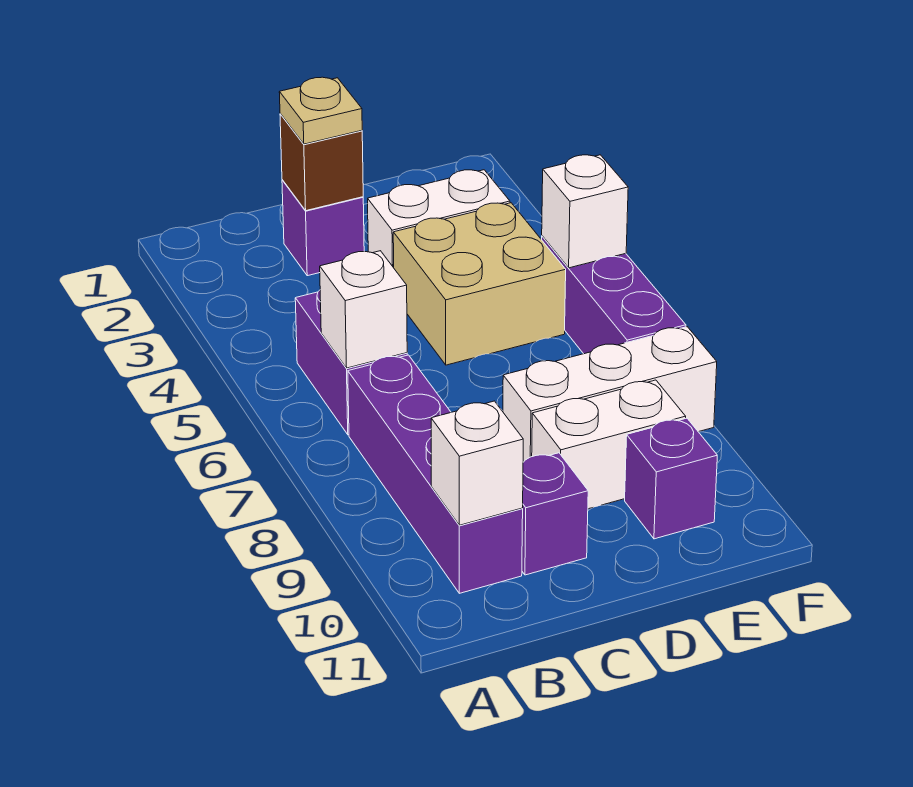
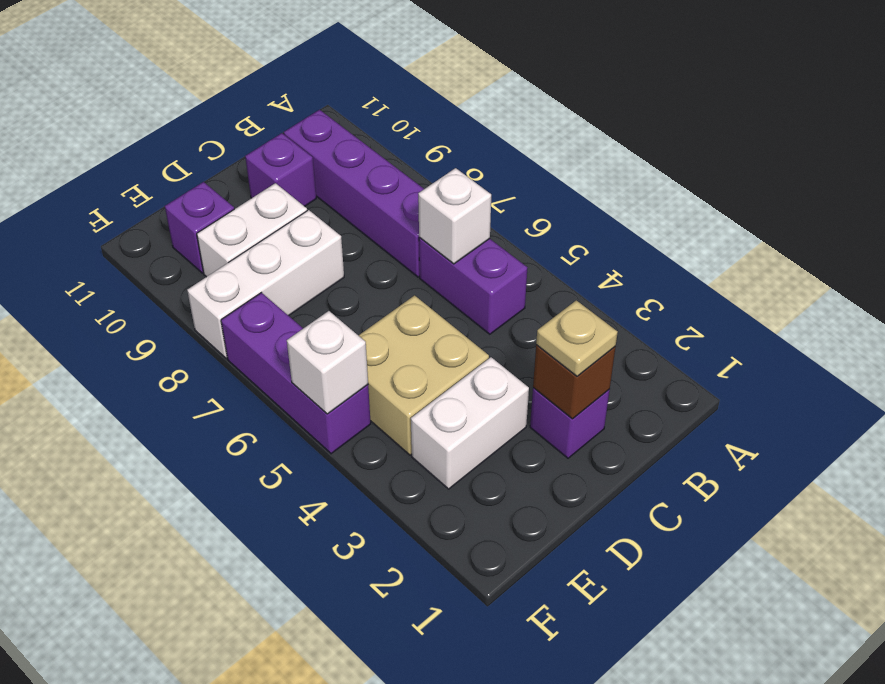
white brick B10 level 2 -> none

